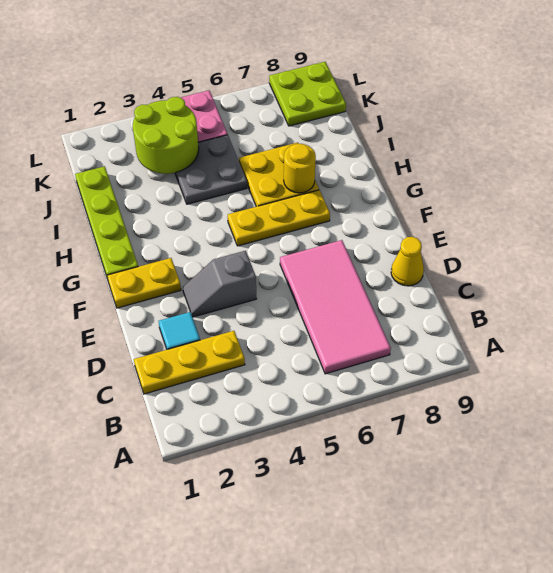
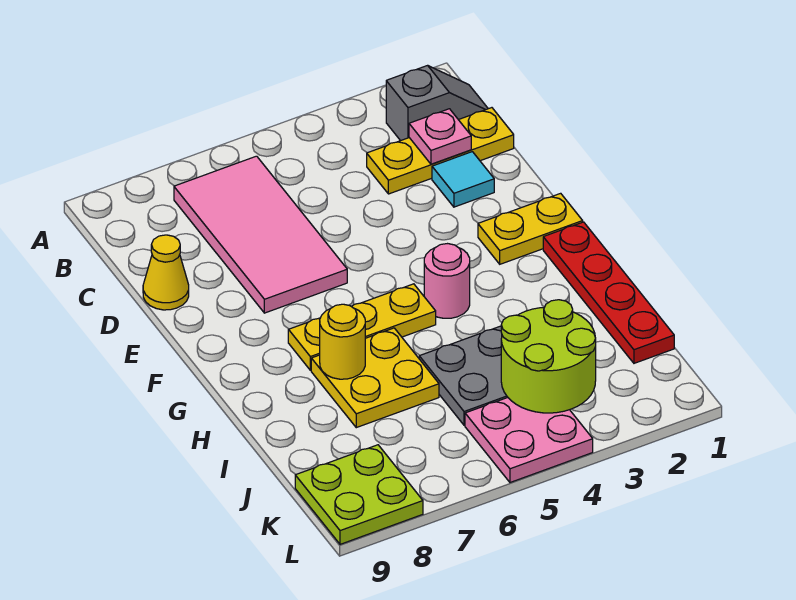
none -> pink plate C2 level 2
grey slope E3:E4 level 1 top 4 -> grey slope B1:B2 level 1 top 2
lime plate G1:J1 level 1 -> red plate G1:J1 level 1
none -> pink round brick G4 level 1

